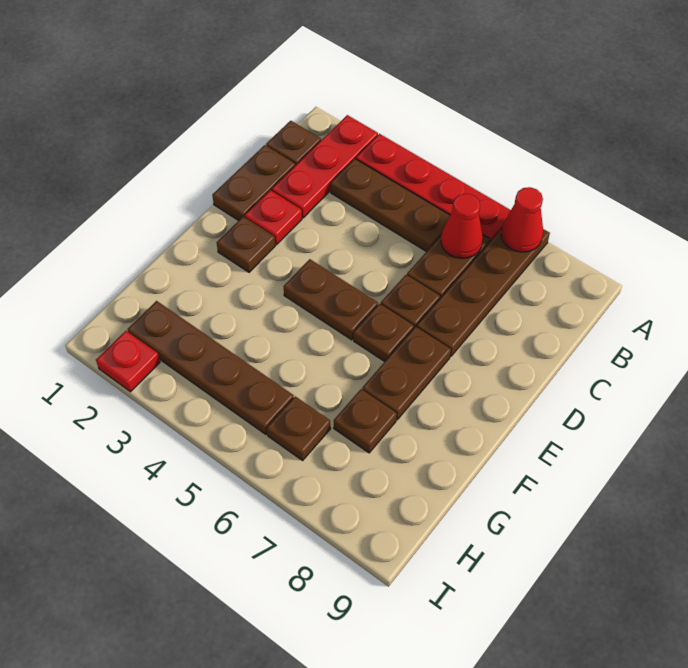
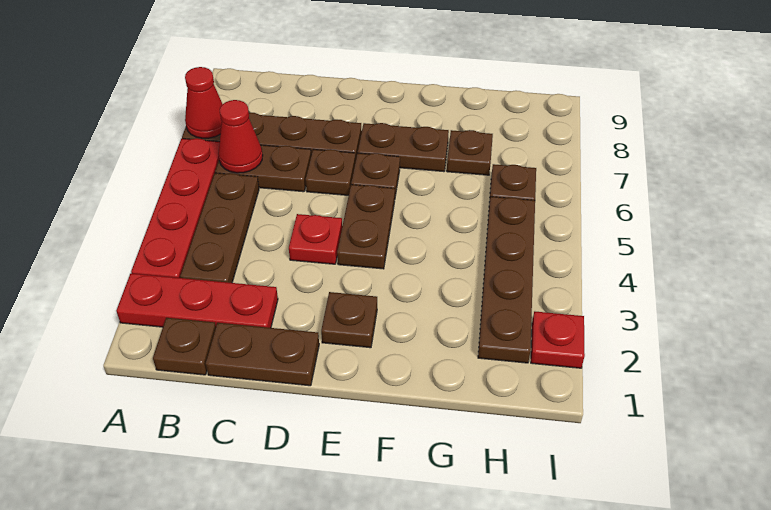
red plate D2 level 1 -> red plate D4 level 1

